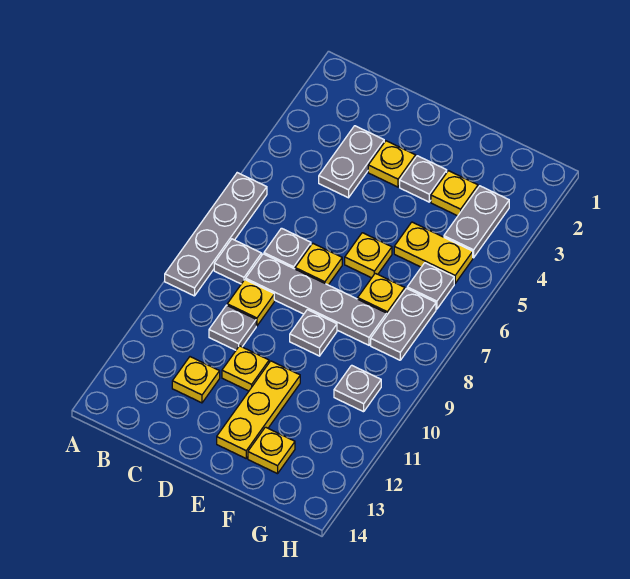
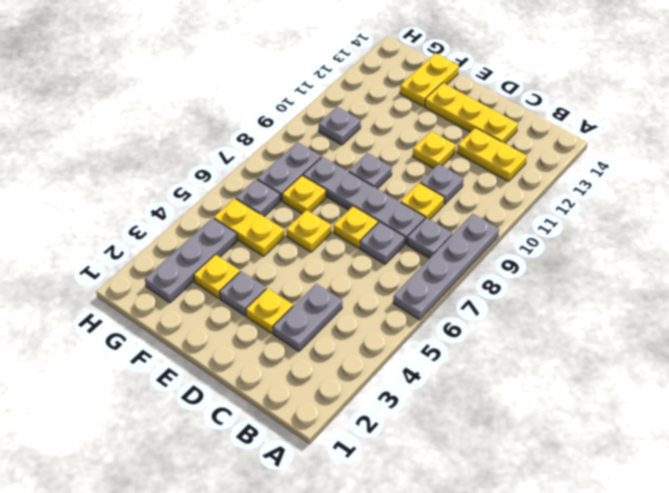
yellow plate C12 level 1 -> yellow plate B12:C12 level 1
yellow plate E11:E13 level 1 -> yellow plate C13:E13 level 1
yellow plate F13 level 1 -> yellow plate F13:F14 level 1
grey plate G3:G4 level 1 -> grey plate G2:G4 level 1

